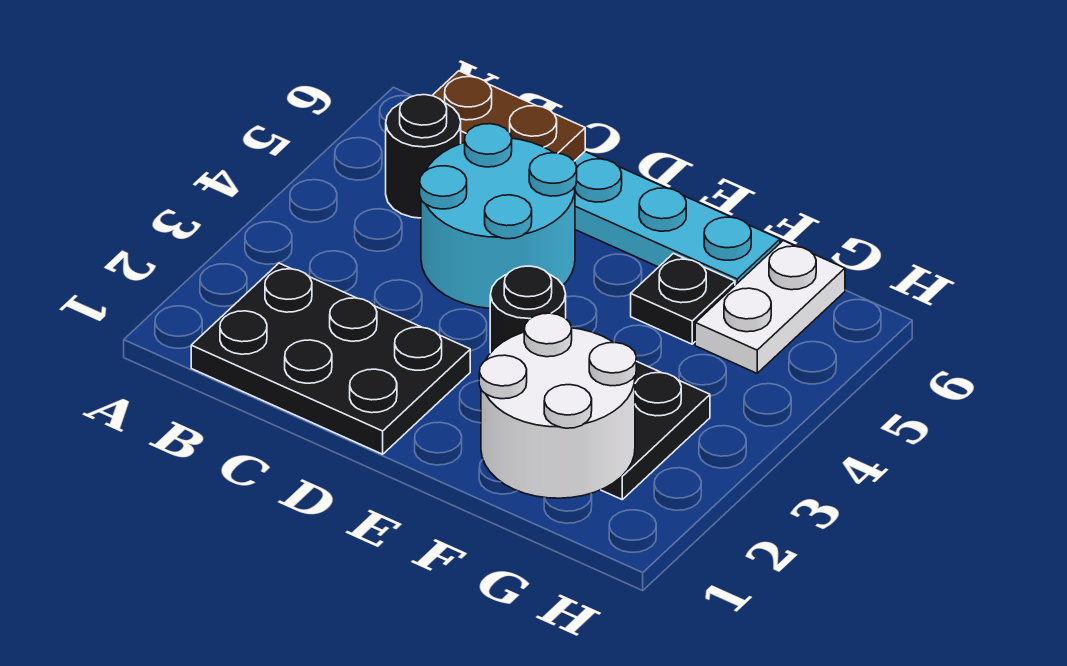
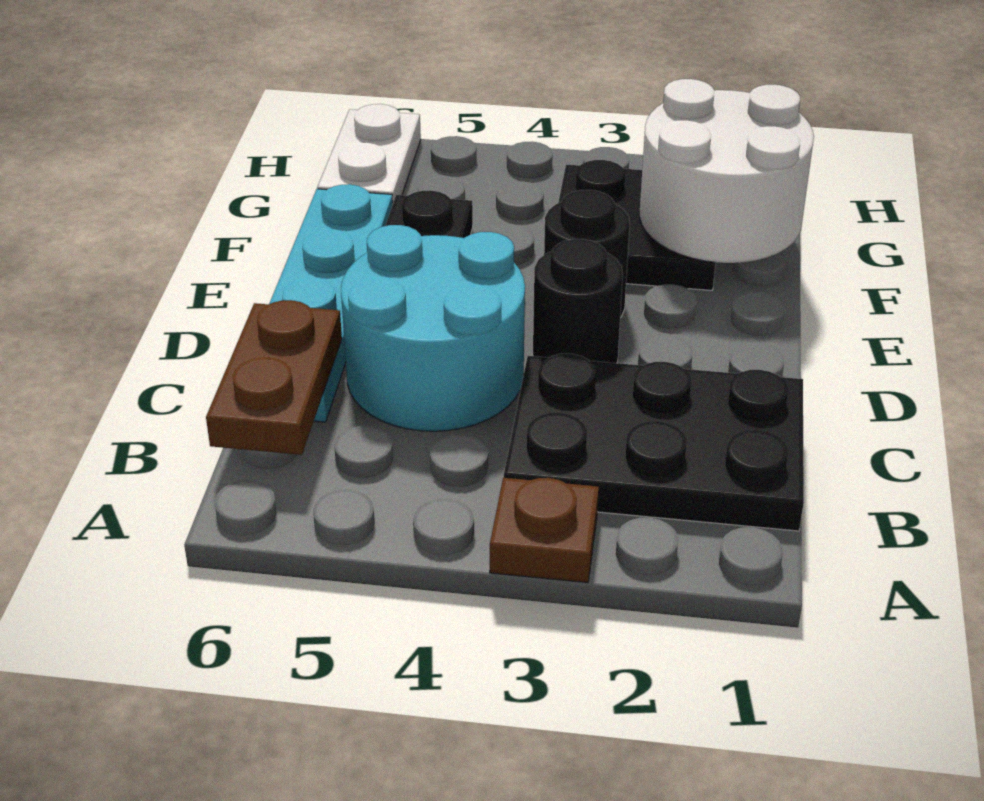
none -> brown plate A3 level 1
black plate B1:D2 level 1 -> black plate B1:C3 level 1
black round brick B5 level 1 -> black round brick D3 level 1
white plate G5:G6 level 1 -> white plate G6:H6 level 1

